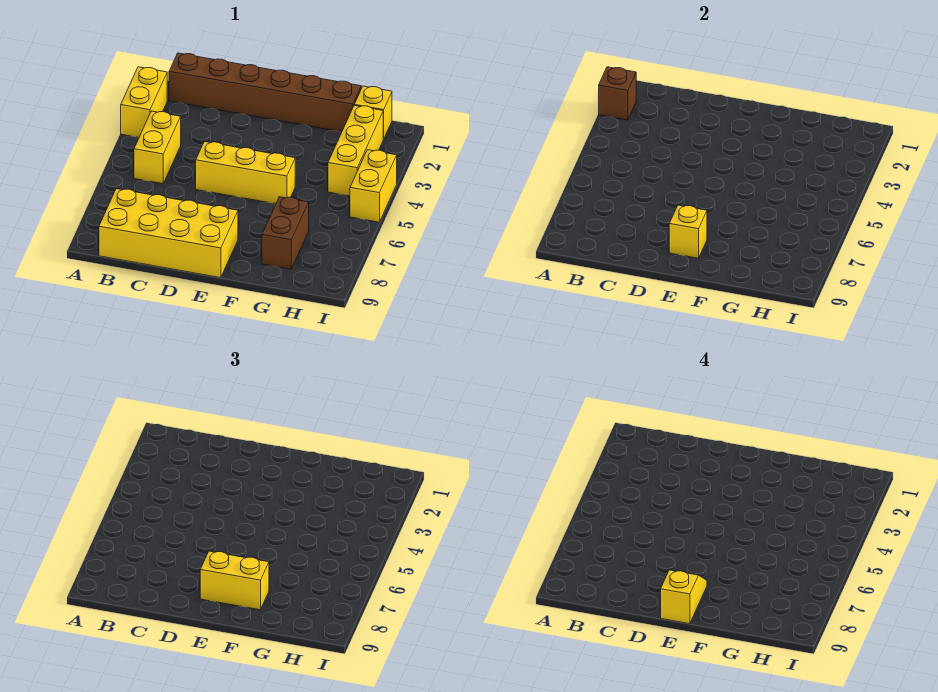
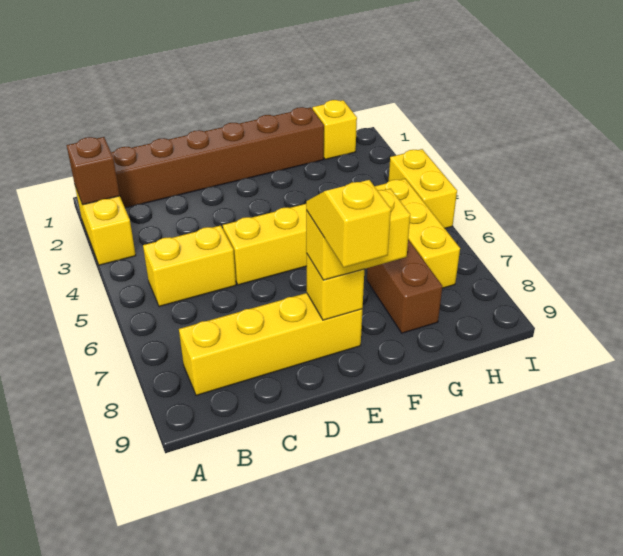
yellow brick B4:B5 level 1 -> yellow brick B5:C5 level 1
yellow brick B8:E9 level 1 -> yellow brick B8:E8 level 1
yellow brick H2:H4 level 1 -> yellow brick H5:H7 level 1

